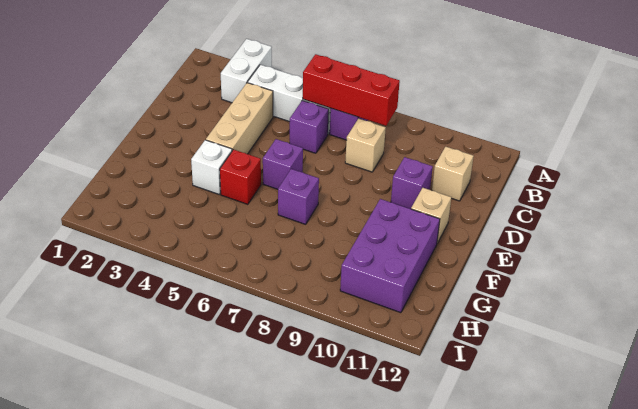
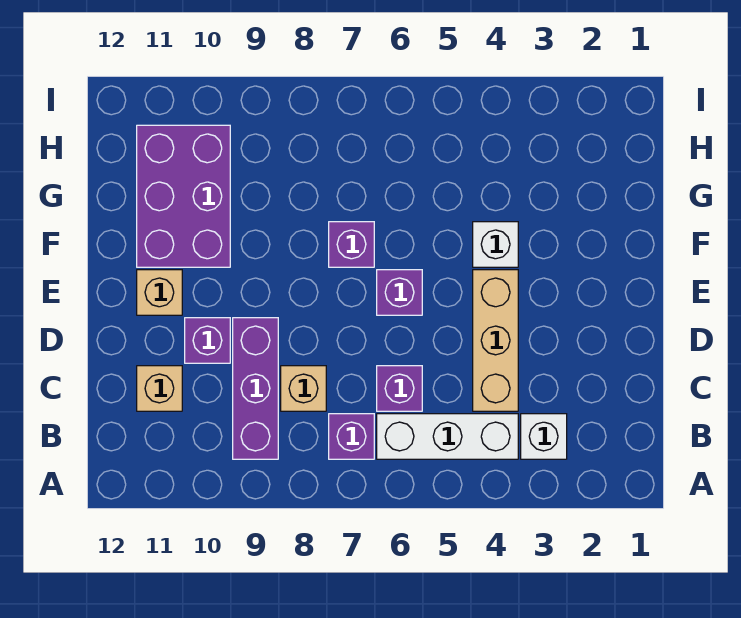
white brick A3:B3 level 1 -> white brick B3 level 1
red brick B6:B8 level 2 -> none
none -> purple brick B9:D9 level 1
red brick F5 level 1 -> none

